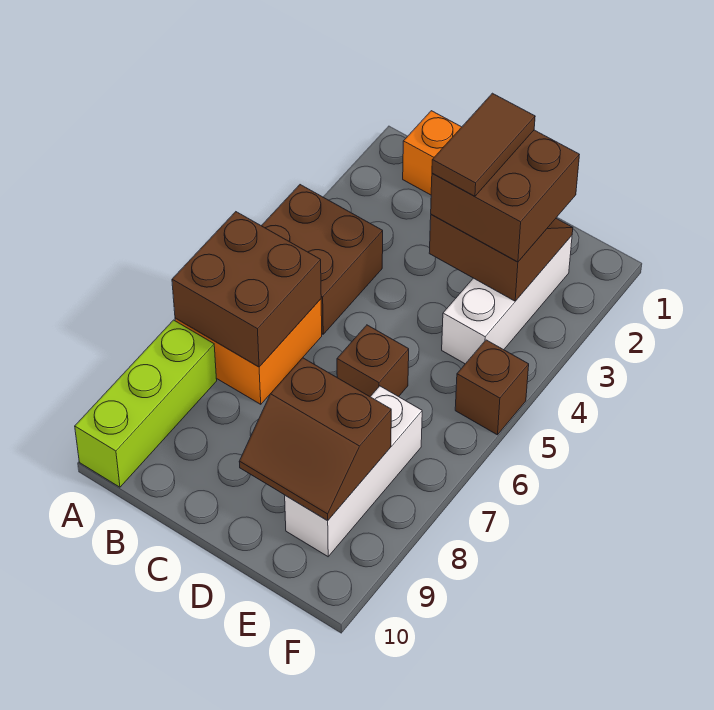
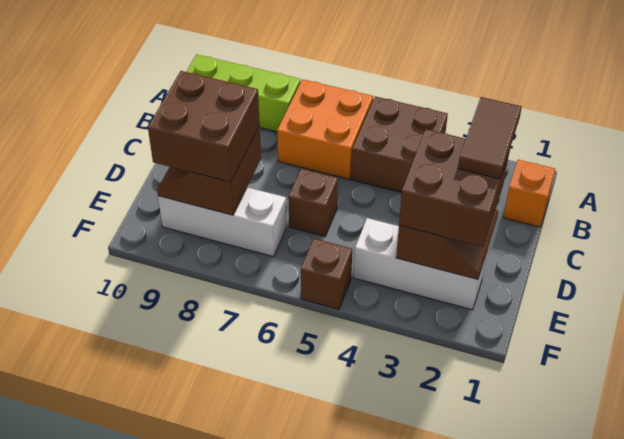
brown brick A6:B7 level 2 -> brown brick D8:E9 level 3
brown tile D2:D3 level 4 -> brown tile C2:D2 level 4

